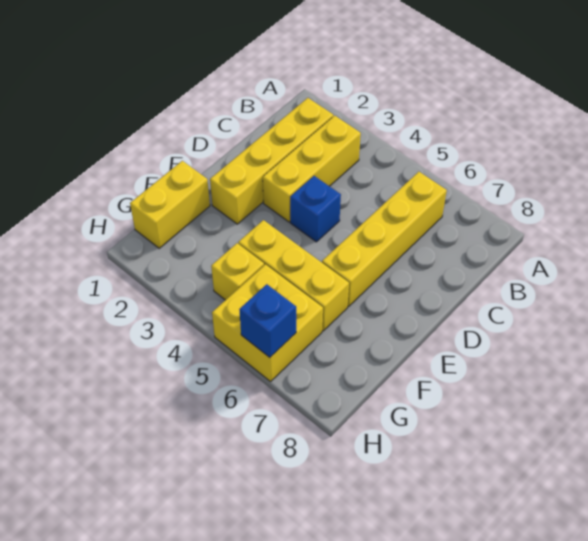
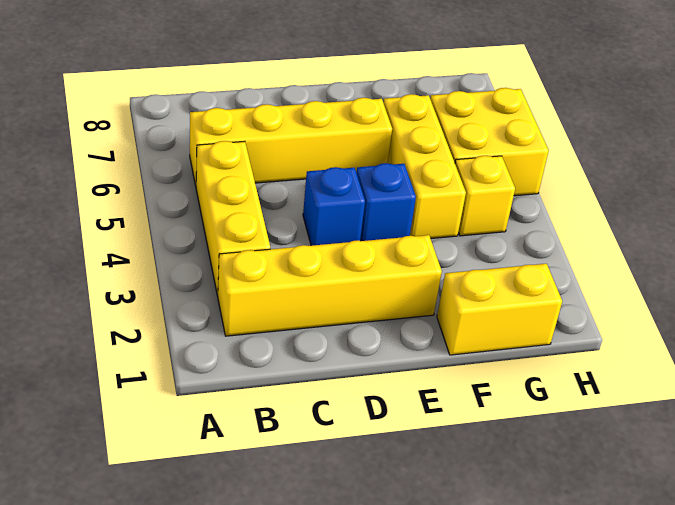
yellow brick B3:D3 level 1 -> yellow brick B3:B5 level 1
blue brick H6 level 2 -> blue brick E4 level 1

